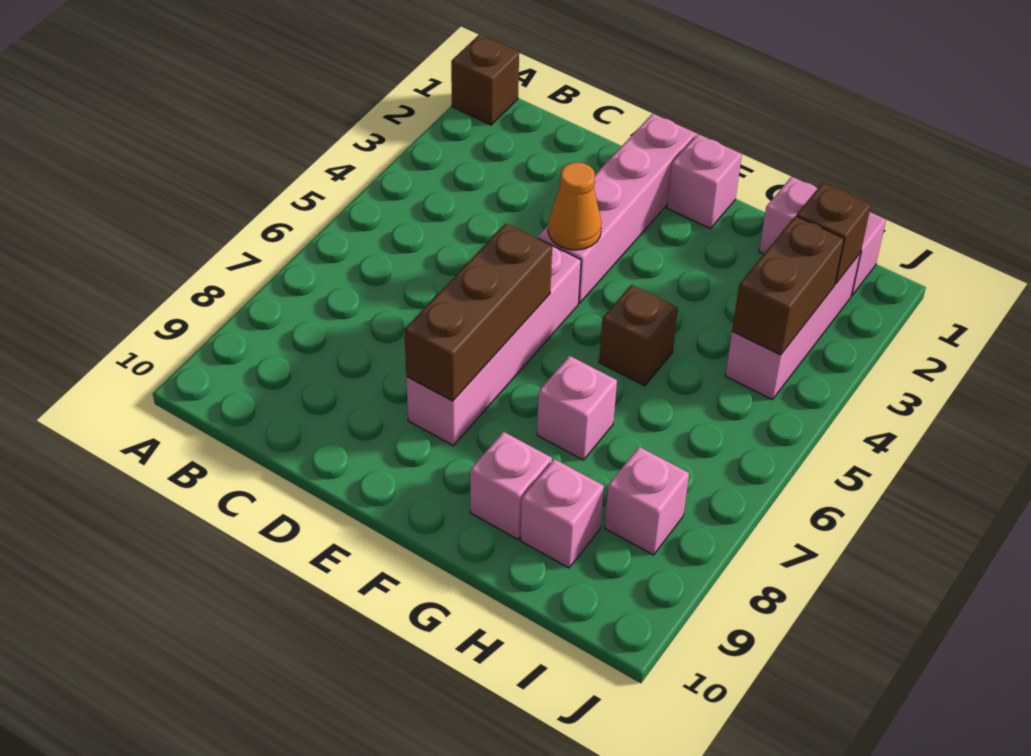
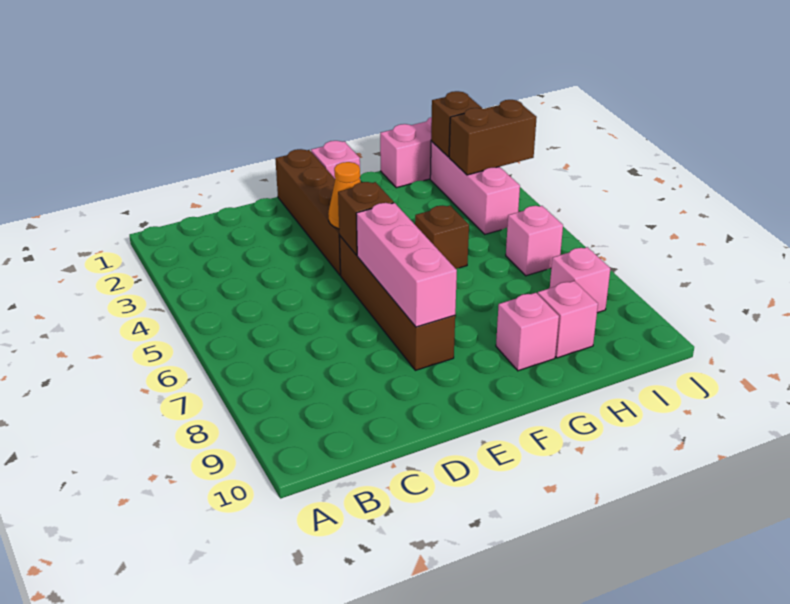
brown brick A1 level 1 -> brown brick E5 level 2
pink brick E1:E4 level 1 -> brown brick E1:E4 level 1
pink brick E5:E8 level 1 -> brown brick E5:E8 level 1
brown brick E6:E8 level 2 -> pink brick E6:E8 level 2
pink brick G7 level 1 -> pink brick I6 level 1
brown brick I3:I4 level 2 -> brown brick I3:J3 level 2

